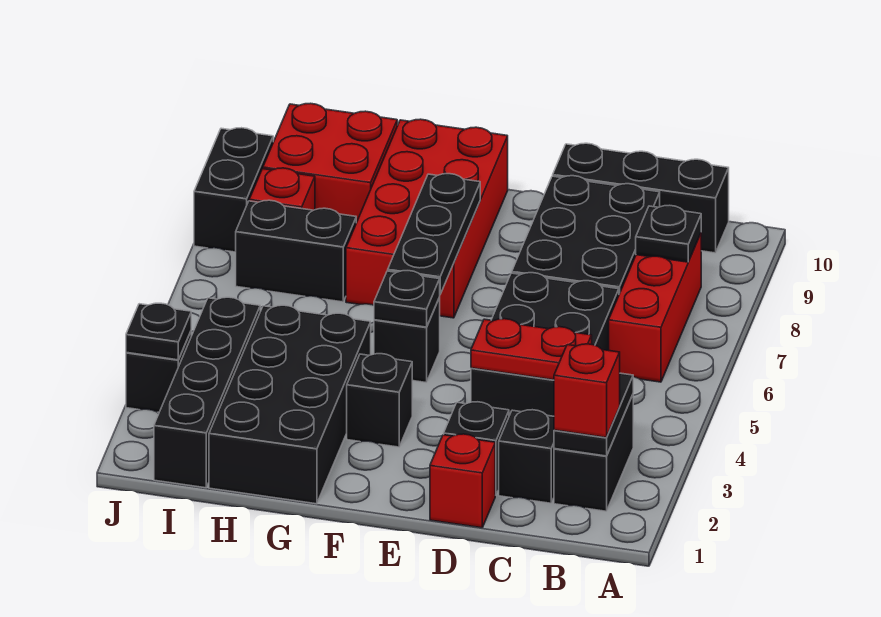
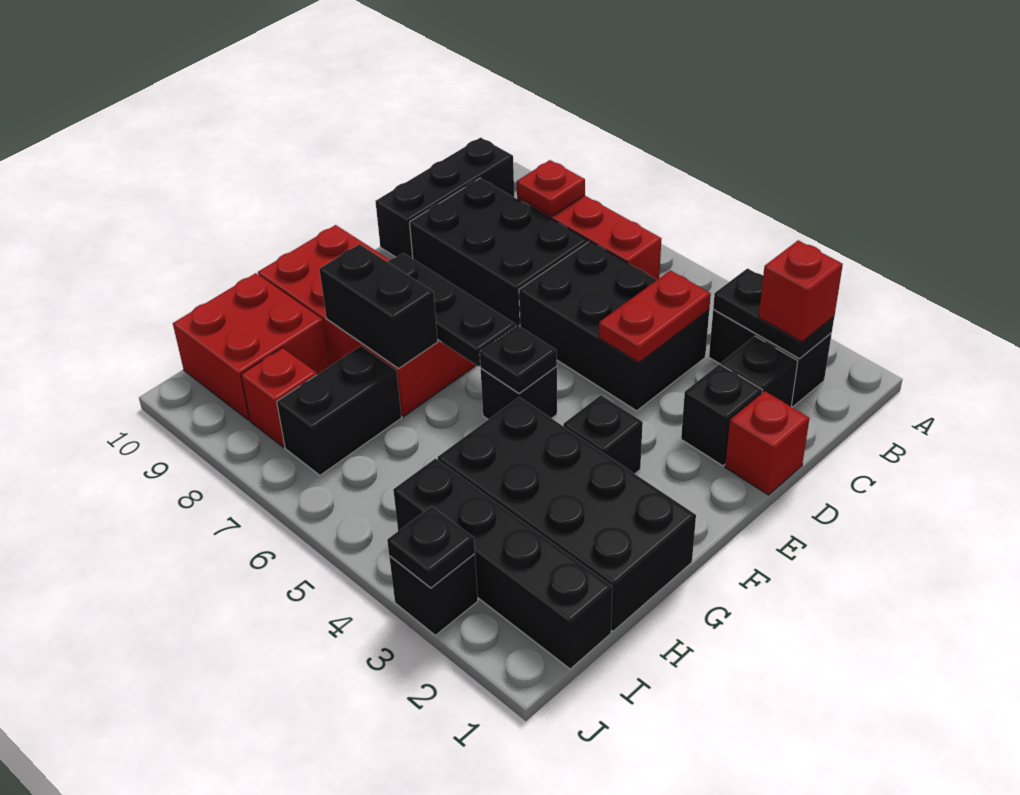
black plate B8 level 2 -> red plate B8 level 2
black brick J8:J9 level 1 -> black brick G7:G8 level 2

